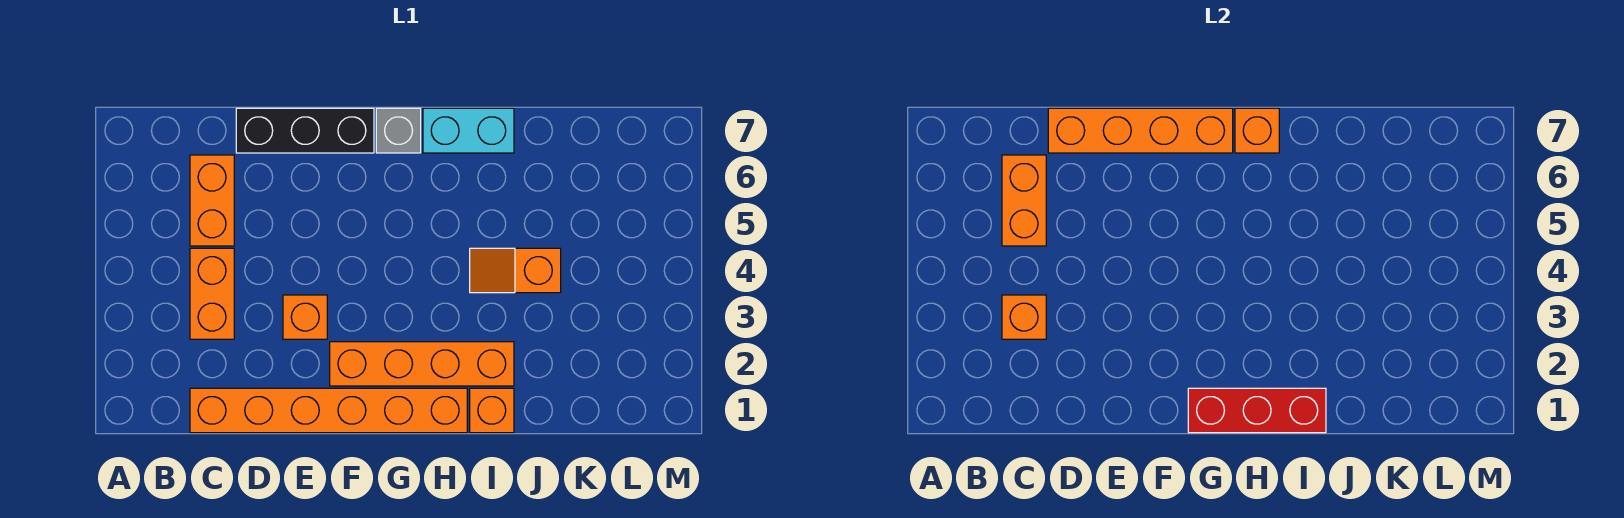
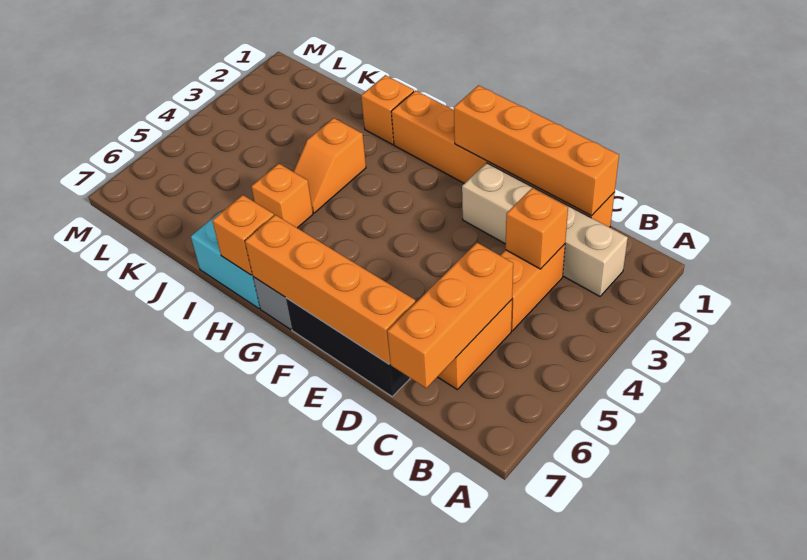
none -> tan brick B2:E2 level 1
orange brick C5:C6 level 2 -> orange brick C5:C7 level 2
orange brick E3 level 1 -> orange brick I5 level 1
orange brick F2:I2 level 1 -> orange brick C1:F1 level 2
red brick G1:I1 level 2 -> none
orange slope I4:J4 level 1 top J -> orange slope I3:I4 level 1 top 3

